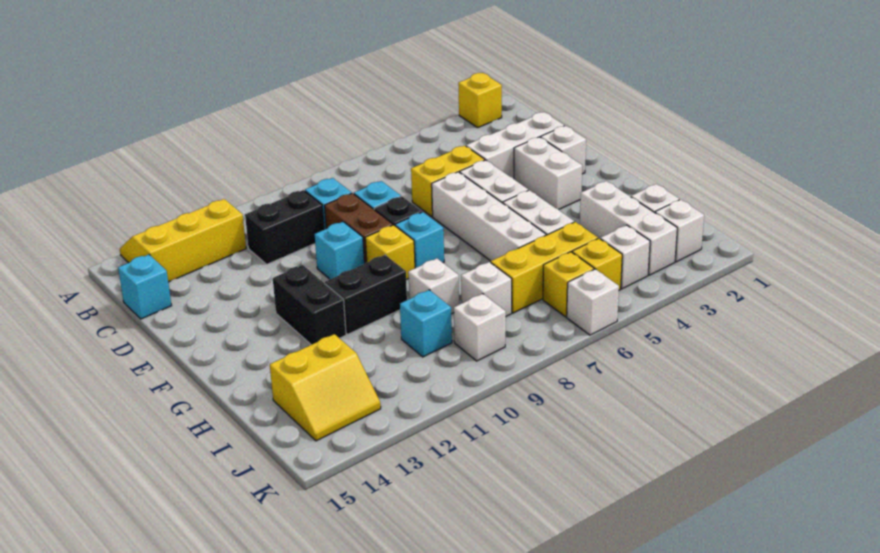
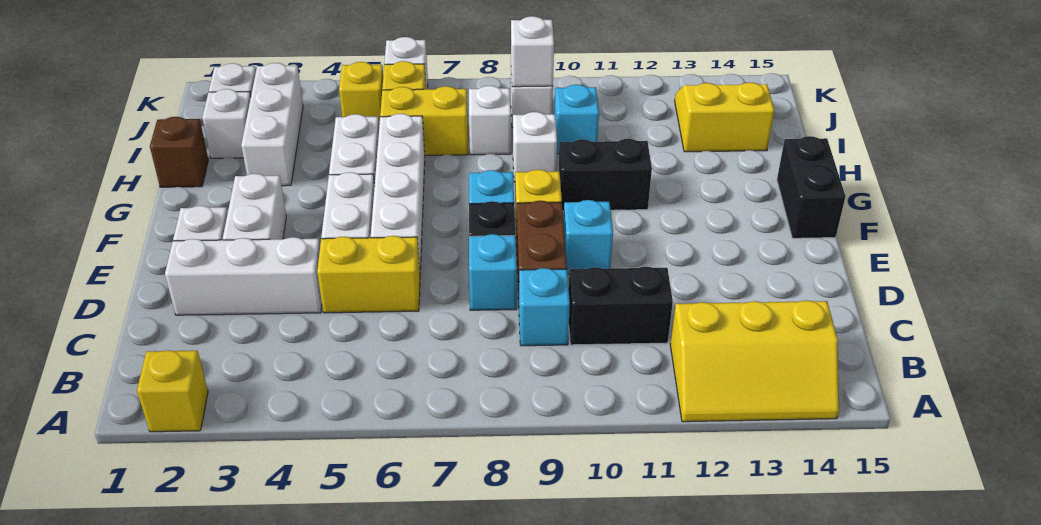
cyan brick C15 level 1 -> none
black brick F12:G12 level 1 -> black brick F15:G15 level 1
none -> brown brick H1 level 1
yellow brick I5:I7 level 1 -> yellow brick I6:I7 level 1
white brick J4 level 1 -> white brick J9 level 2

